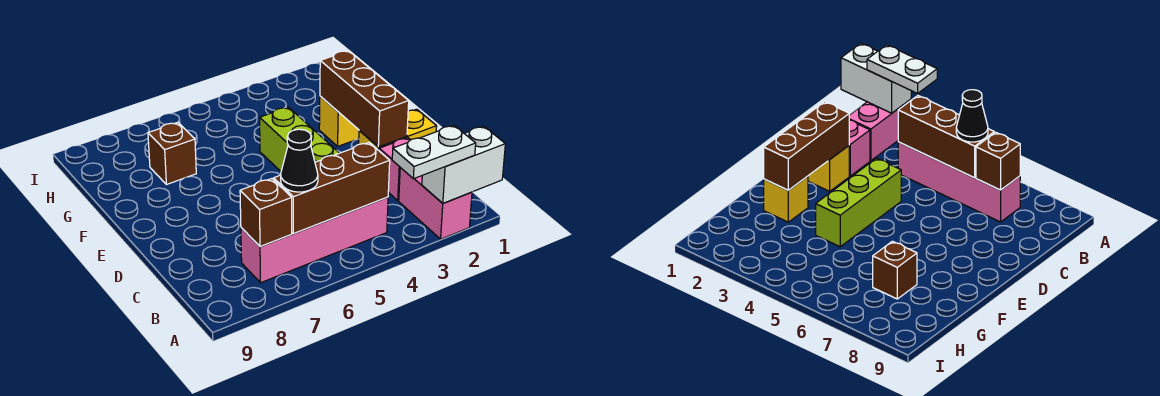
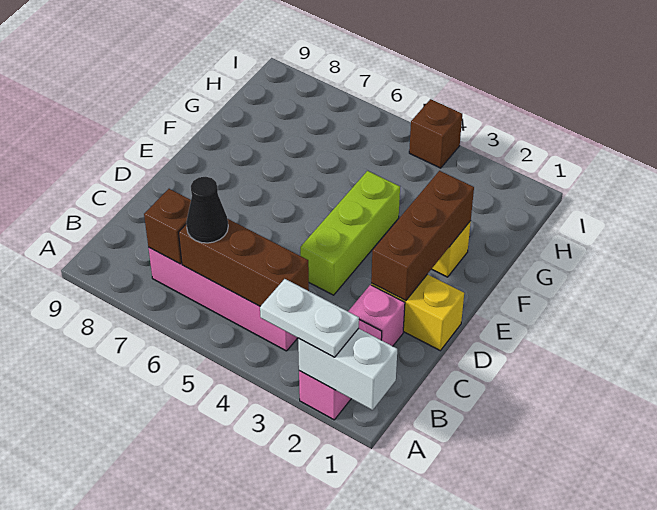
brown brick G7 level 1 -> brown brick I4 level 1

